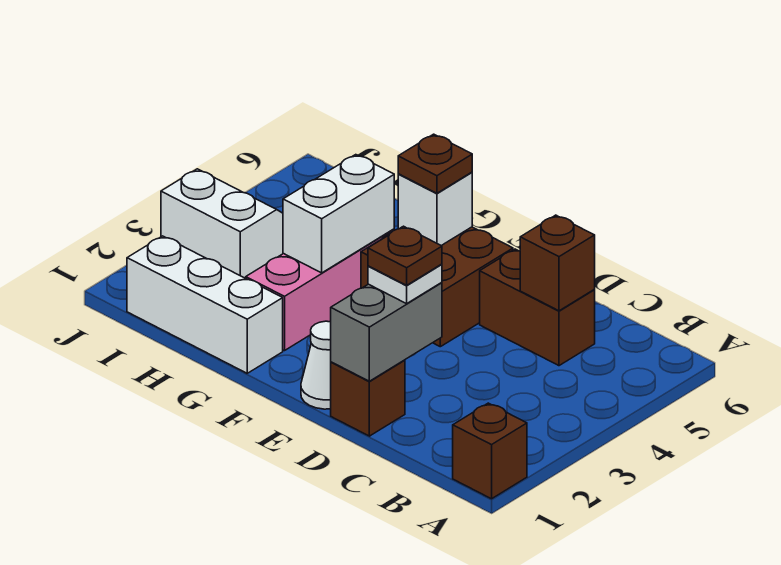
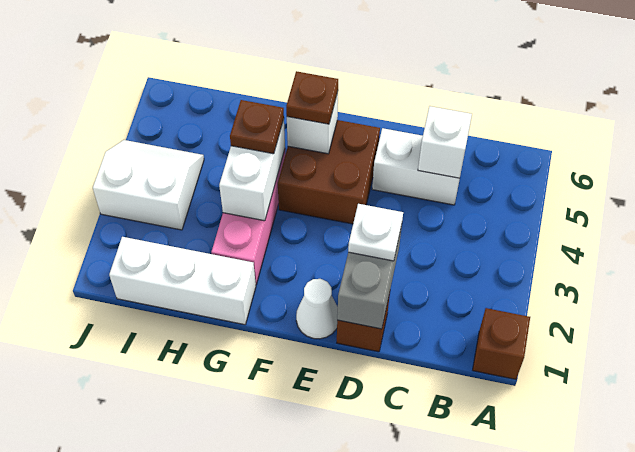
brown brick C5:D5 level 1 -> white brick C5:D5 level 1
brown brick C5 level 2 -> white brick C5 level 2
brown plate D2 level 4 -> brown plate G4 level 3

